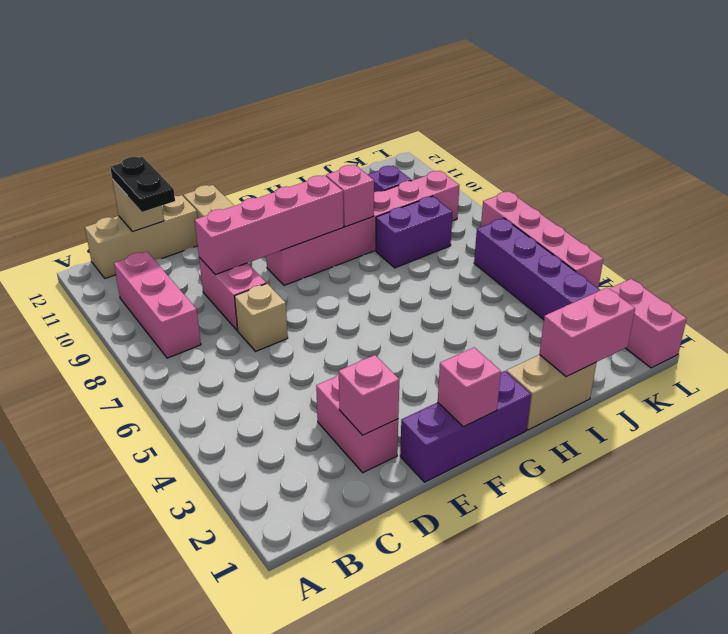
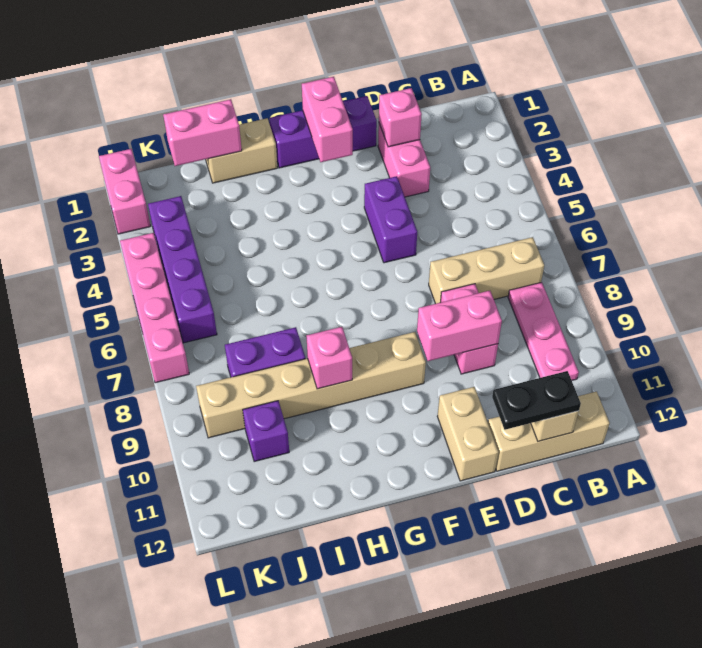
pink brick B8:B10 level 1 -> pink plate B8:B10 level 1
black plate C11:C12 level 3 -> black plate C12:D12 level 3
tan brick D7 level 1 -> tan brick B7:D7 level 1
pink brick D9:G9 level 2 -> pink brick D9:E9 level 2
none -> purple brick E4:E5 level 1
pink brick F1 level 2 -> pink brick F1:F2 level 2
pink brick F9:K9 level 1 -> tan brick F9:K9 level 1

